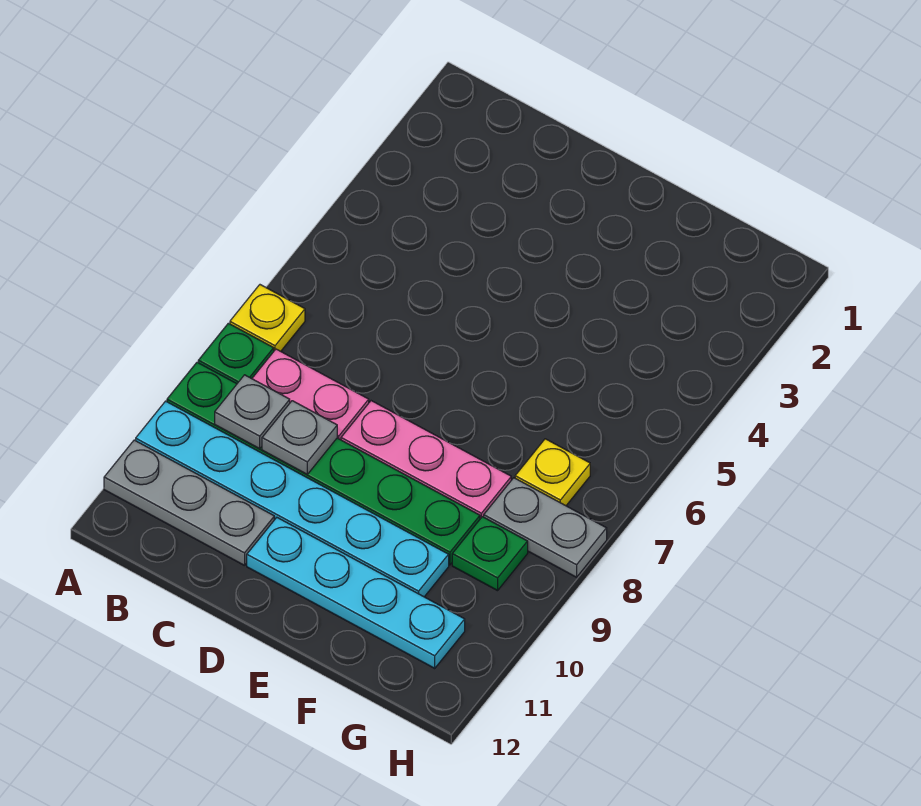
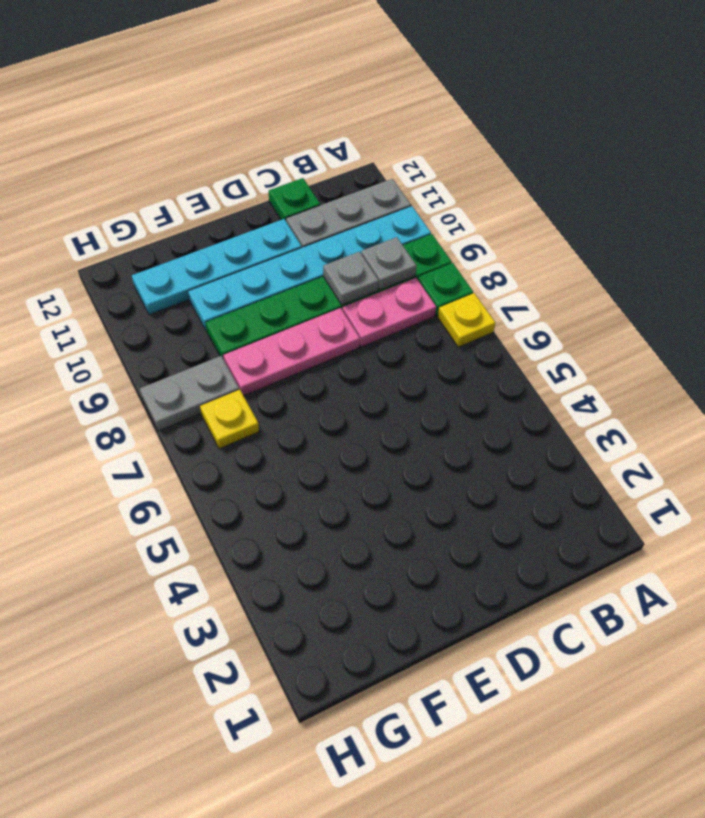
green plate G9 level 1 -> green plate C12 level 1

